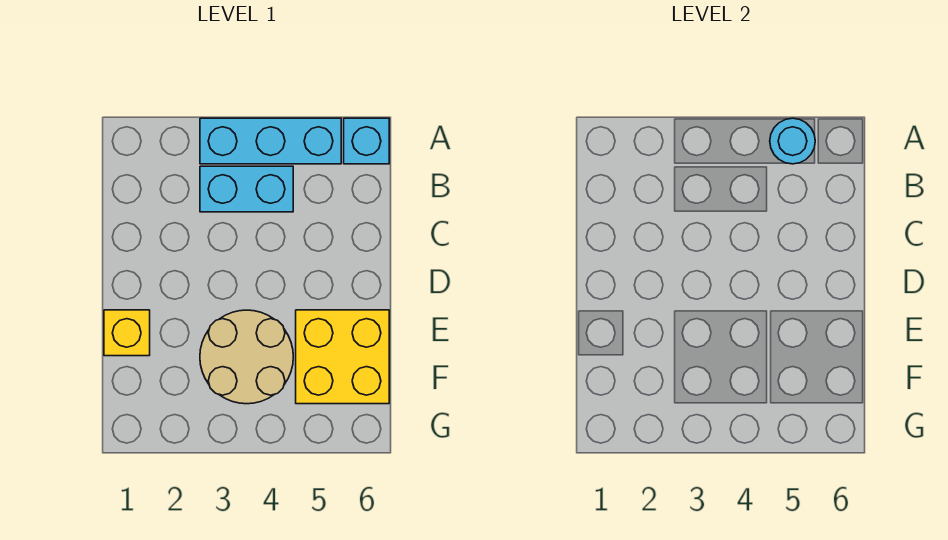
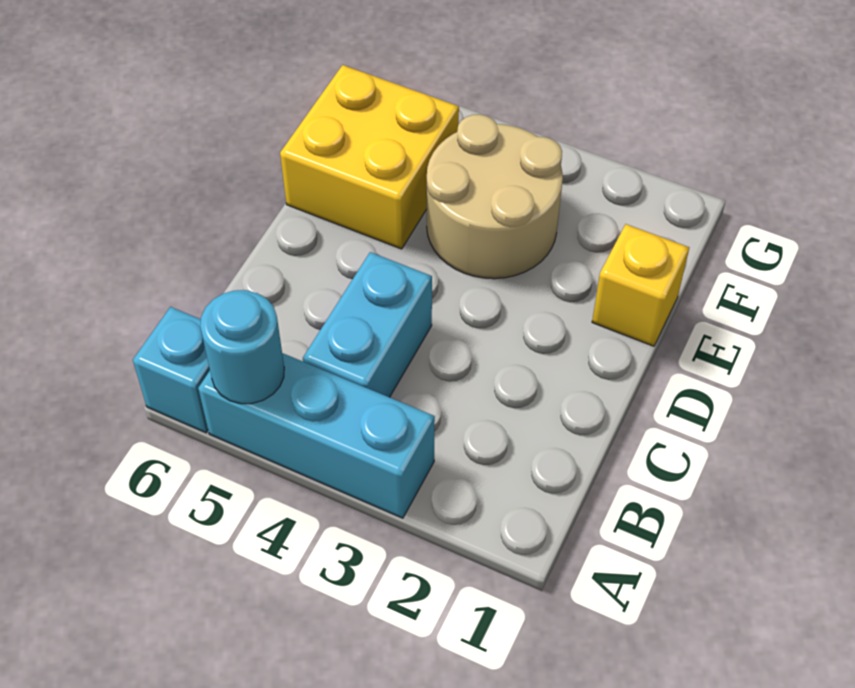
cyan brick B3:B4 level 1 -> cyan brick B4:C4 level 1

